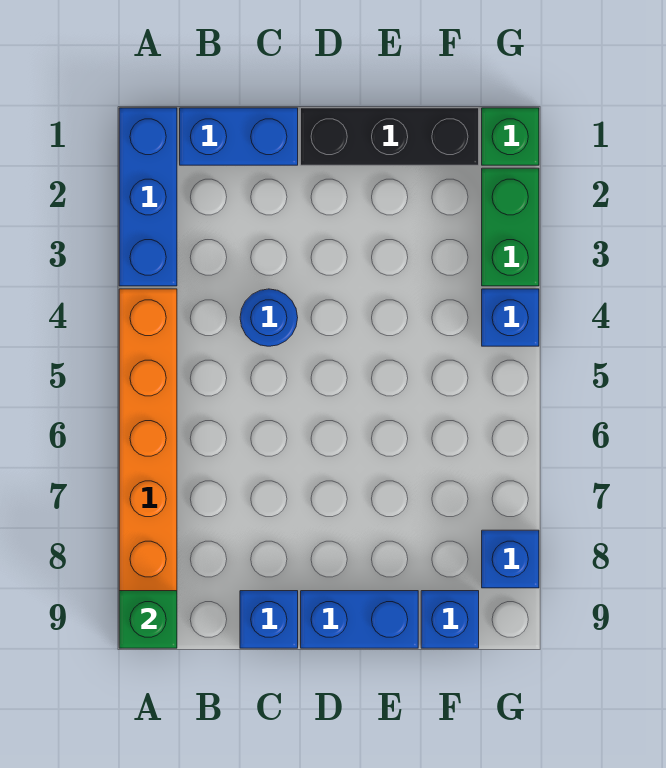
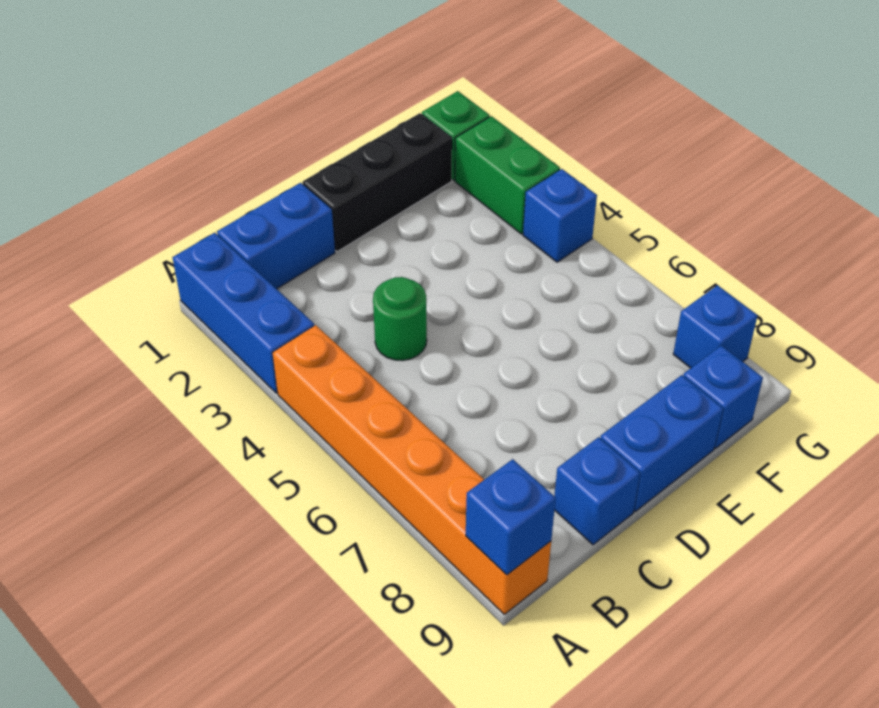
green brick A9 level 2 -> blue brick A9 level 2
blue round brick C4 level 1 -> green round brick C4 level 1

